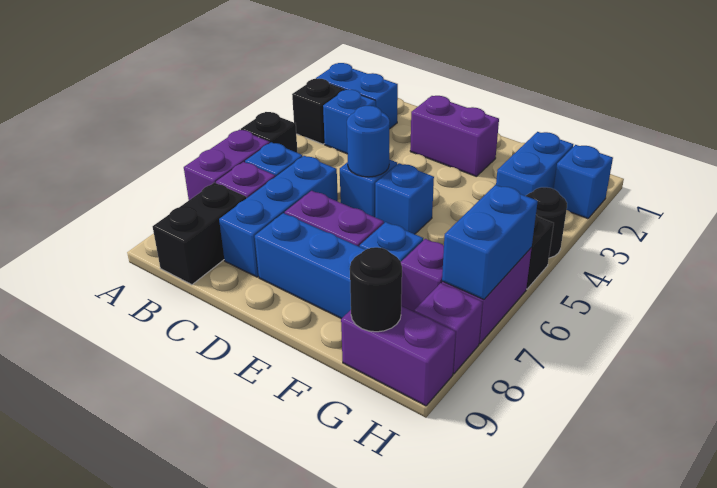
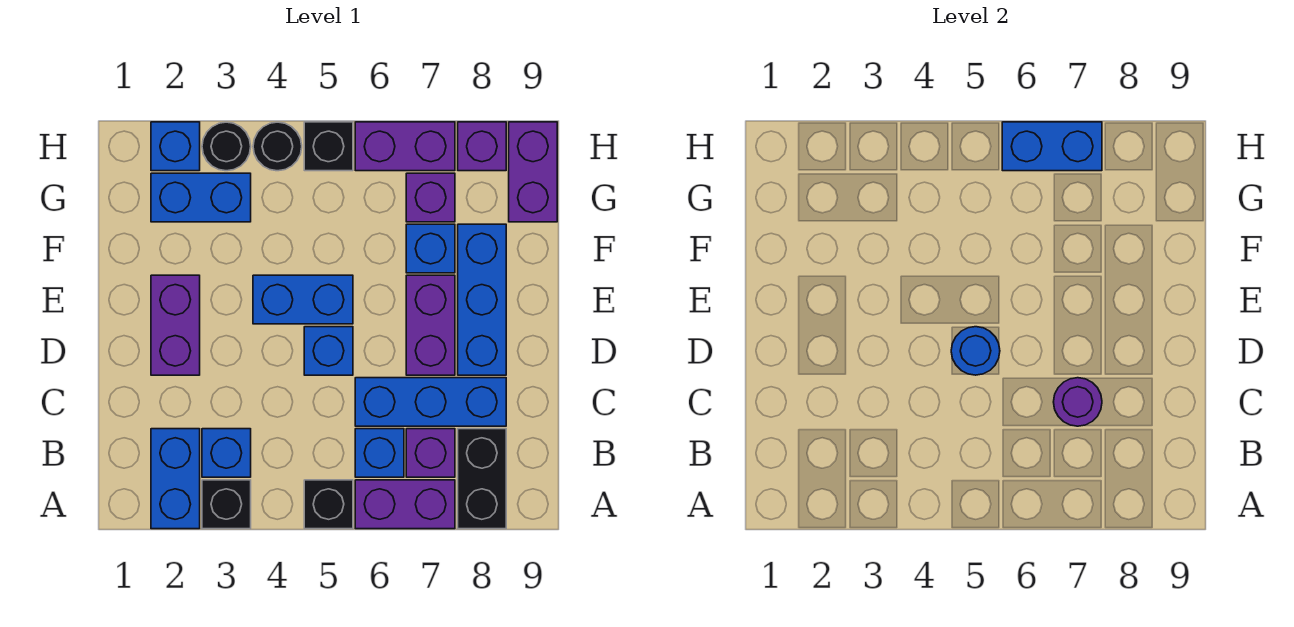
black brick B8:B9 level 1 -> black brick A8:B8 level 1
none -> purple round brick C7 level 2
blue brick E5 level 1 -> blue brick E4:E5 level 1
black round brick G9 level 2 -> black round brick H3 level 1

